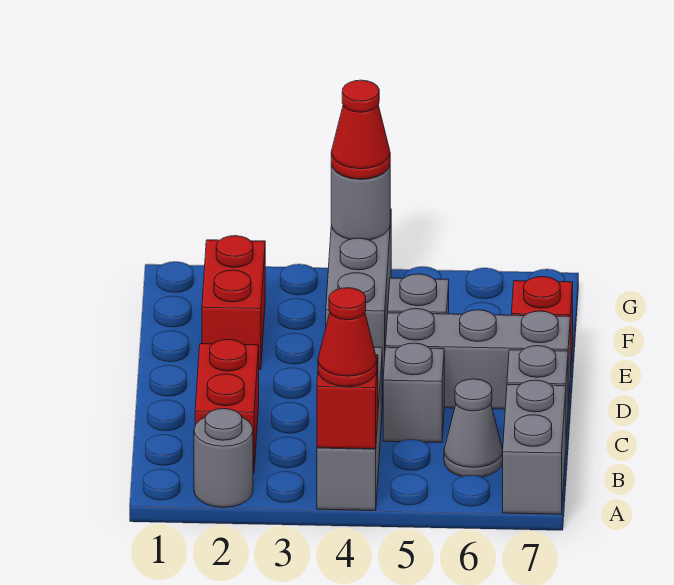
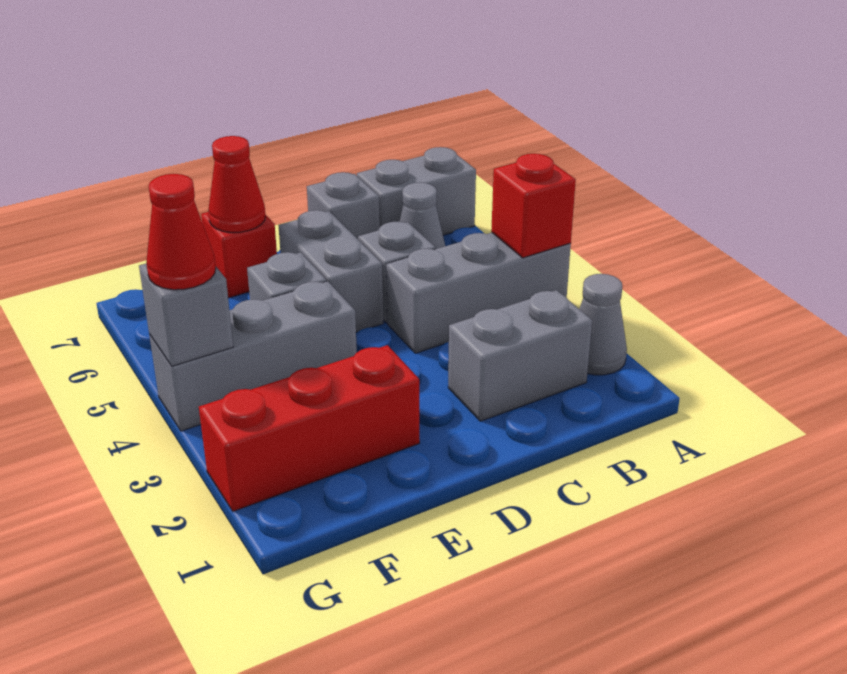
grey round brick A2 level 1 -> grey cone A2 level 1
red cone A4 level 3 -> red cone E7 level 2
red brick B2:C2 level 1 -> grey brick B2:C2 level 1
grey brick D5:D7 level 1 -> grey brick D5:D6 level 1
red brick E2:F2 level 1 -> red brick E2:G2 level 1
grey round brick G4 level 2 -> grey brick G4 level 2

